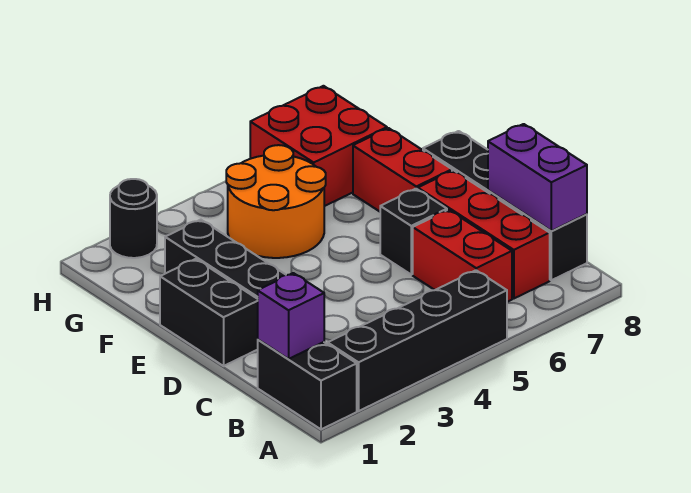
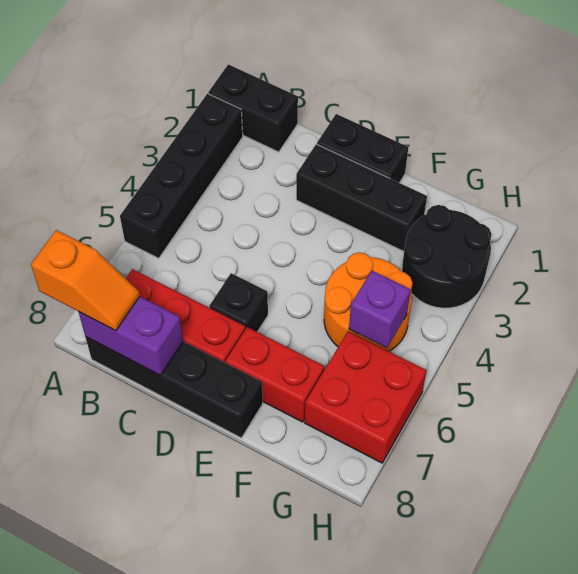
none -> orange slope A8:B8 level 3 top A
purple brick B1 level 2 -> purple brick G5 level 2
red brick B6:C6 level 1 -> none
black round brick H2 level 1 -> black round brick G2:H3 level 1

